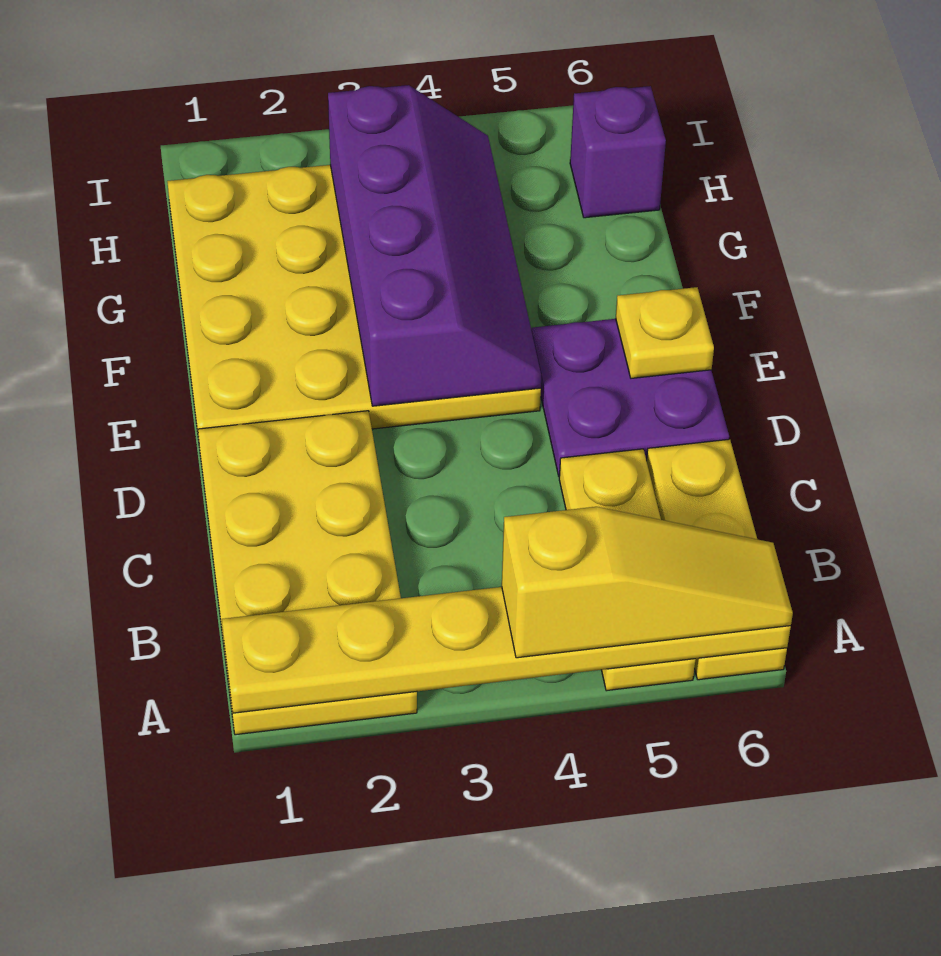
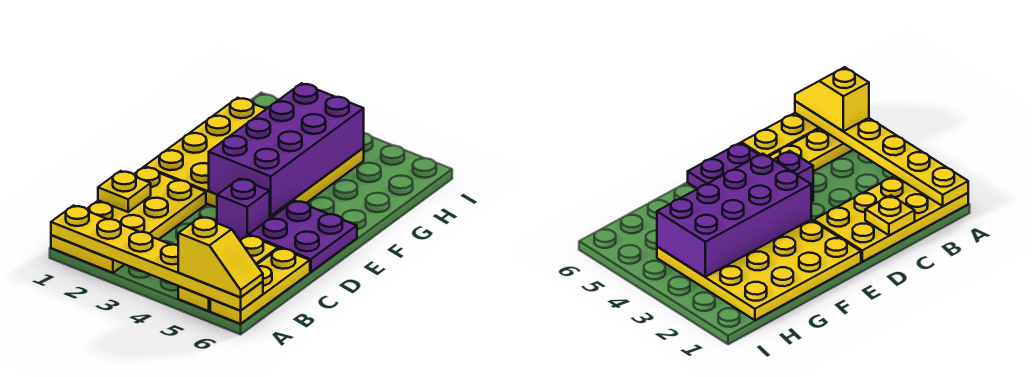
yellow slope A4:A6 level 3 top 4 -> yellow slope A5:A6 level 3 top 5
purple slope E3:H4 level 2 top 3 -> purple brick E3:H4 level 2
yellow plate E6 level 2 -> yellow plate C1 level 2
purple brick H6 level 1 -> purple brick D4 level 1

